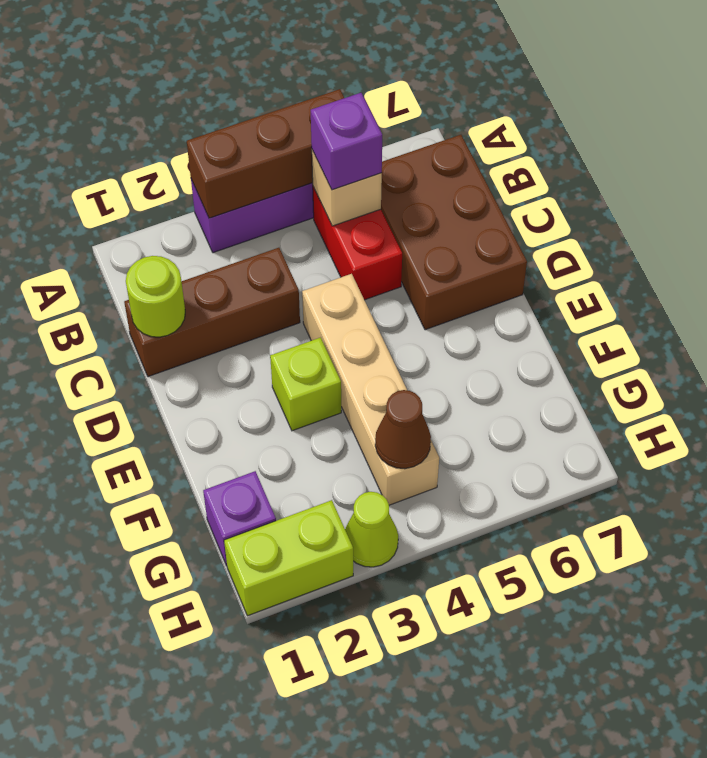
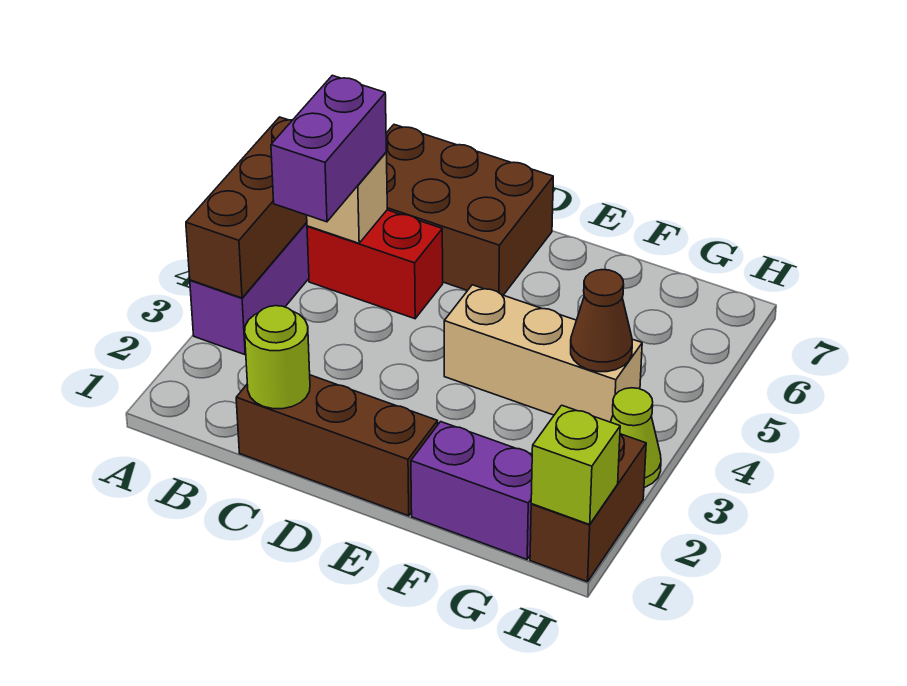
purple brick B5 level 3 -> purple brick B4:B5 level 3
brown brick C1:C3 level 1 -> brown brick C1:E1 level 1
tan brick D4:G4 level 1 -> tan brick E4:G4 level 1
lime brick E3 level 1 -> lime brick H1 level 2
purple brick G1 level 1 -> purple brick F1:G1 level 1
lime brick H1:H2 level 1 -> brown brick H1:H2 level 1

